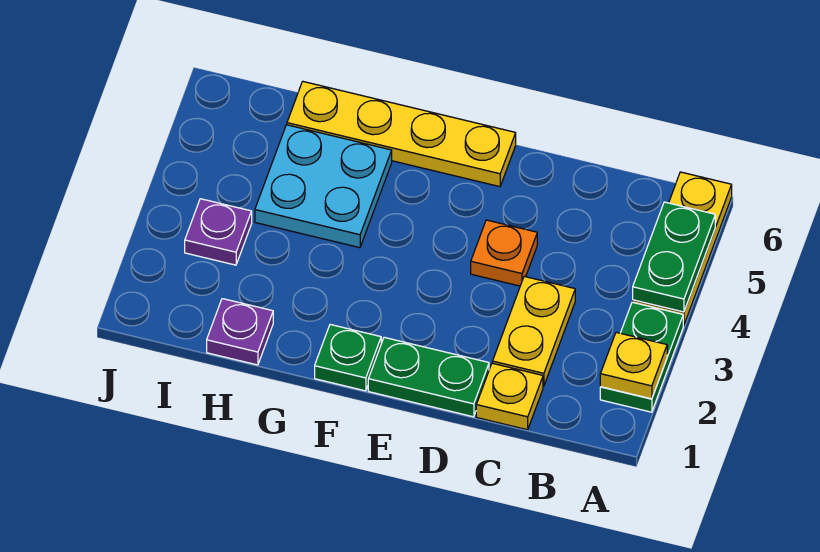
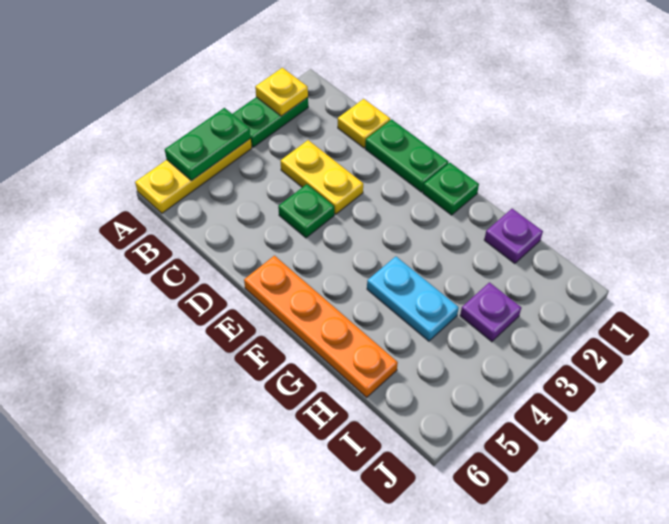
yellow plate C2:C3 level 1 -> yellow plate C3:D3 level 1
orange plate D4 level 1 -> green plate D4 level 1
yellow plate E6:H6 level 1 -> orange plate E6:H6 level 1
cyan plate G4:H5 level 1 -> cyan plate G4:H4 level 1

